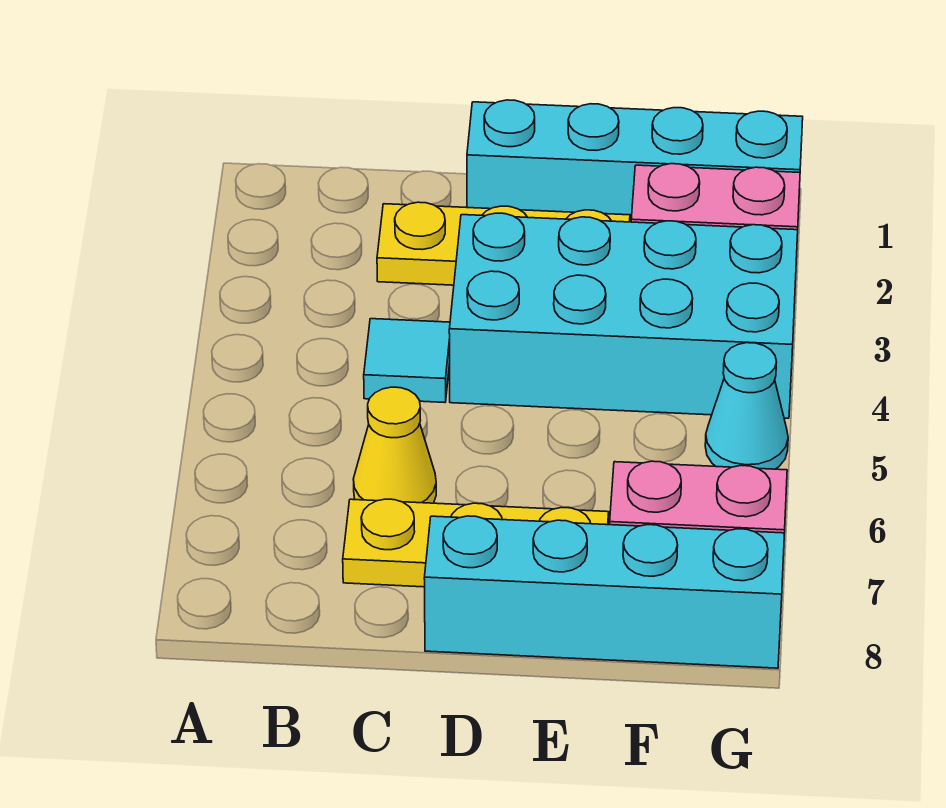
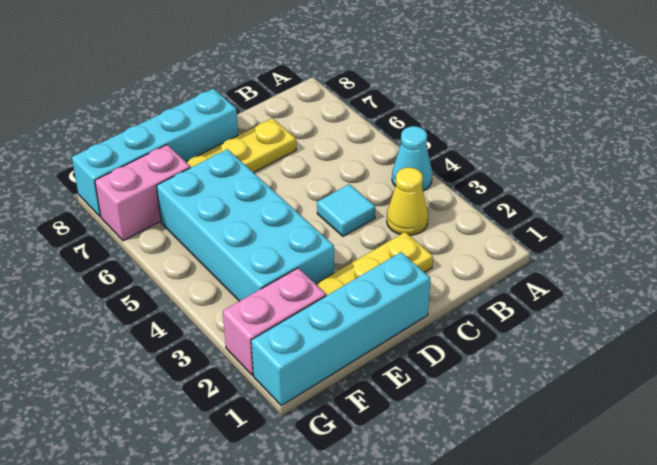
yellow cone C6 level 1 -> yellow cone B3 level 1
cyan brick D3:G4 level 1 -> cyan brick E3:F6 level 1
cyan cone G5 level 1 -> cyan cone A4 level 1

